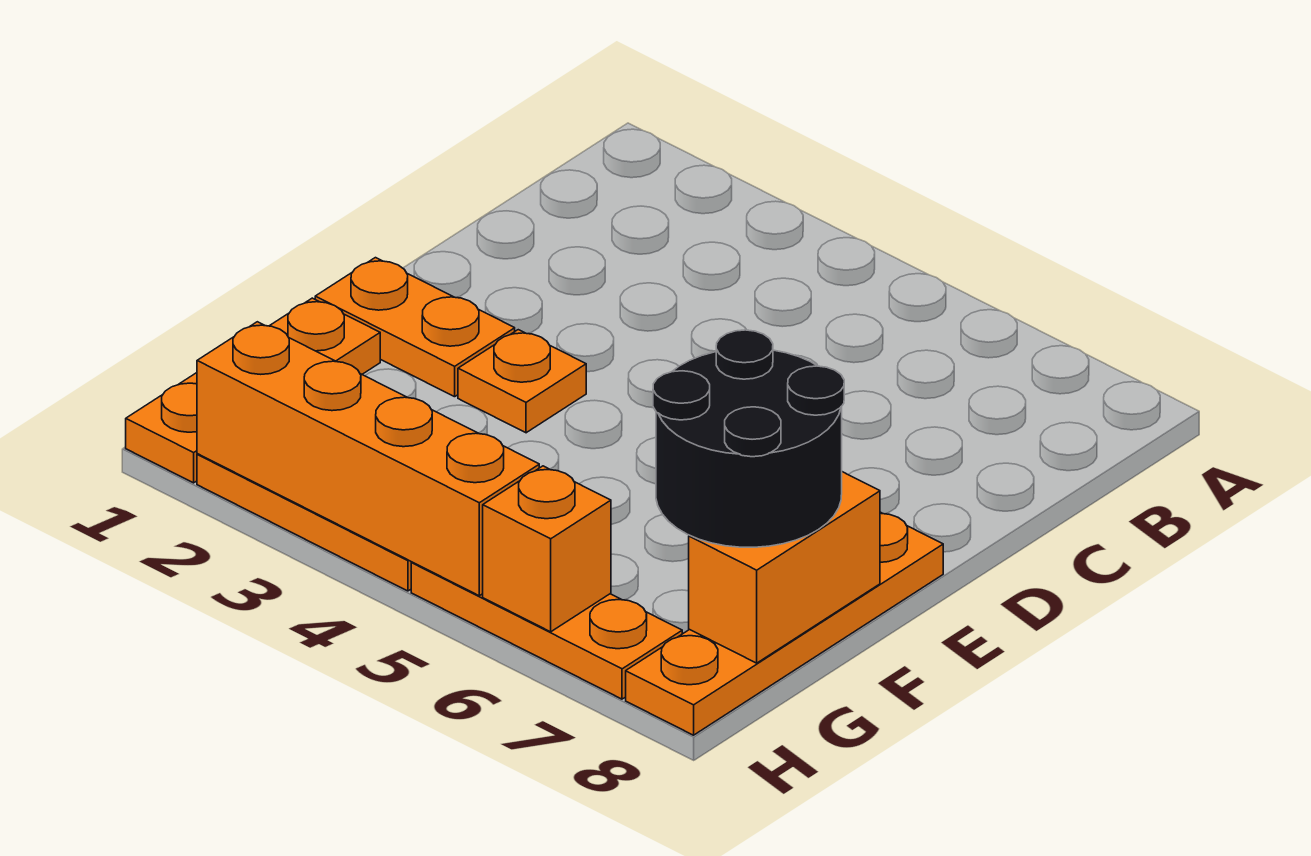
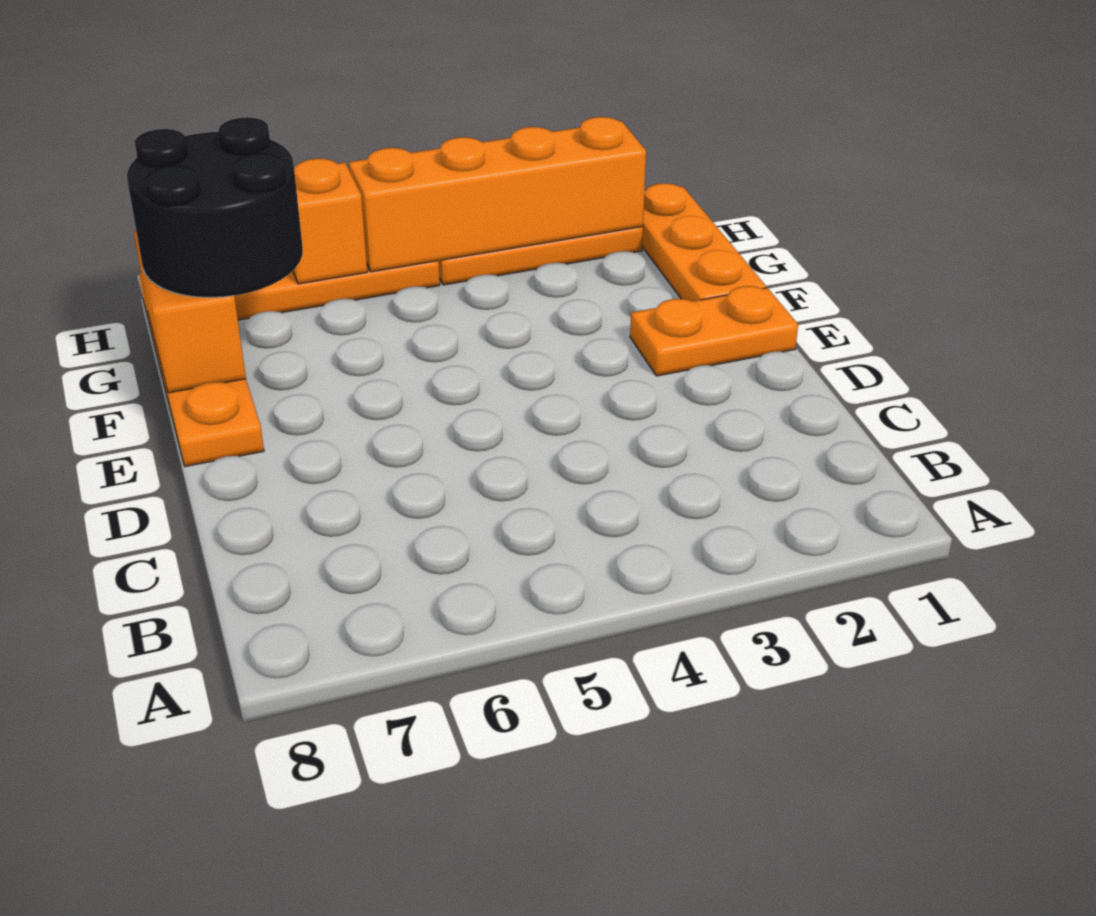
orange plate E3 level 1 -> none

